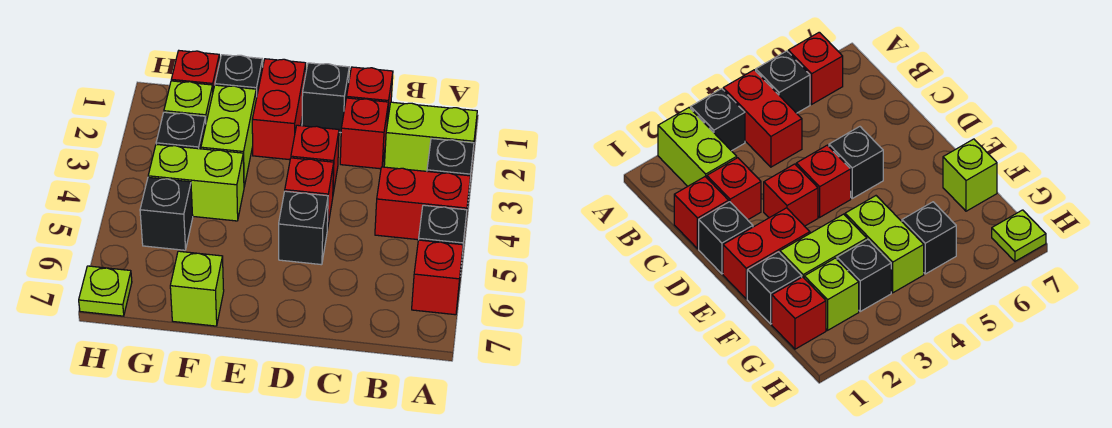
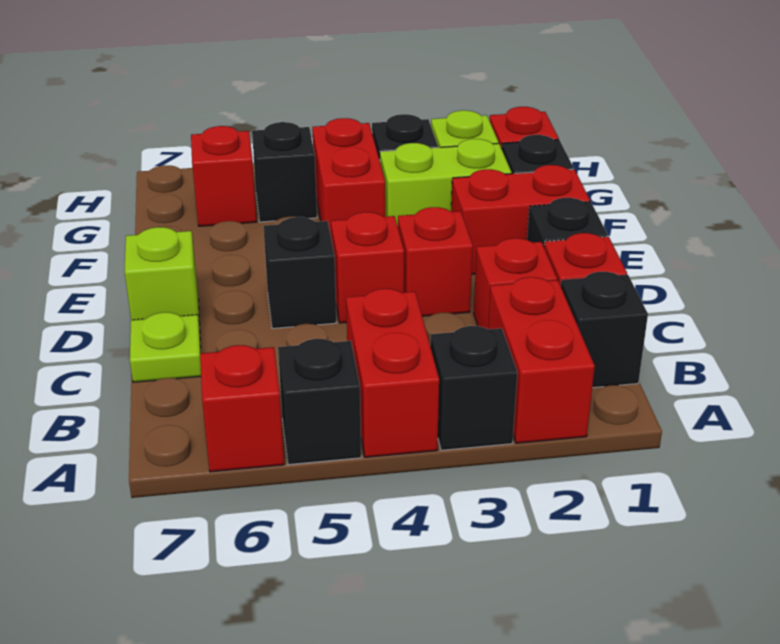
lime brick A2:B2 level 1 -> red brick A2:B2 level 1
none -> black brick B1 level 1
lime brick F4:G4 level 1 -> red brick F4:G4 level 1
lime brick F7 level 1 -> lime brick D7 level 1
none -> red brick G6 level 1
lime plate H7 level 1 -> lime plate C7 level 1

